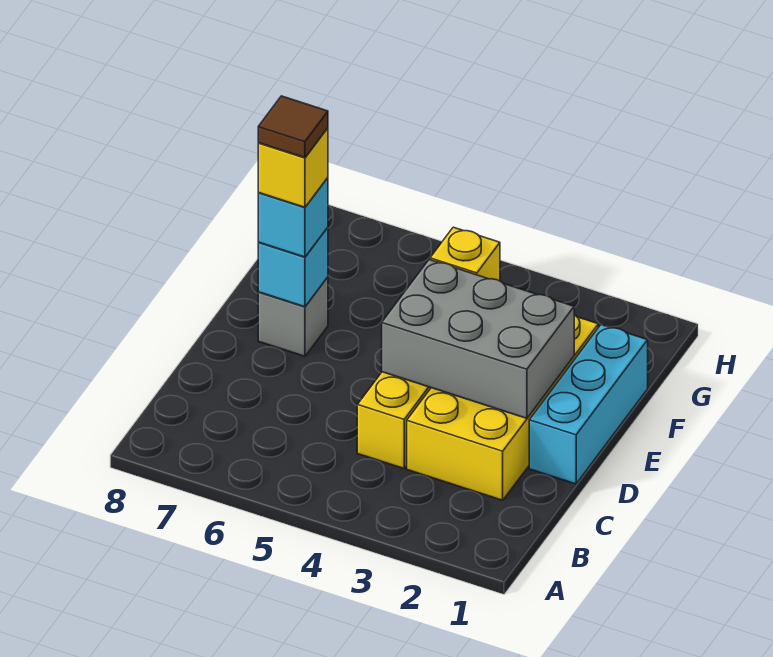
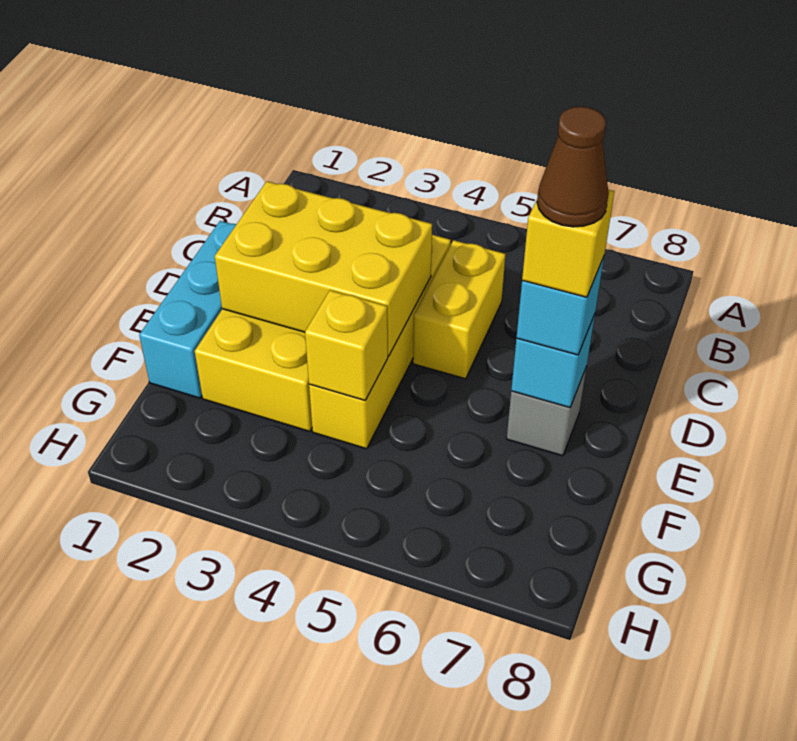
none -> yellow brick C5:D5 level 1
grey brick D2:E4 level 2 -> yellow brick D2:E4 level 2
brown tile E7 level 5 -> brown cone E7 level 5

